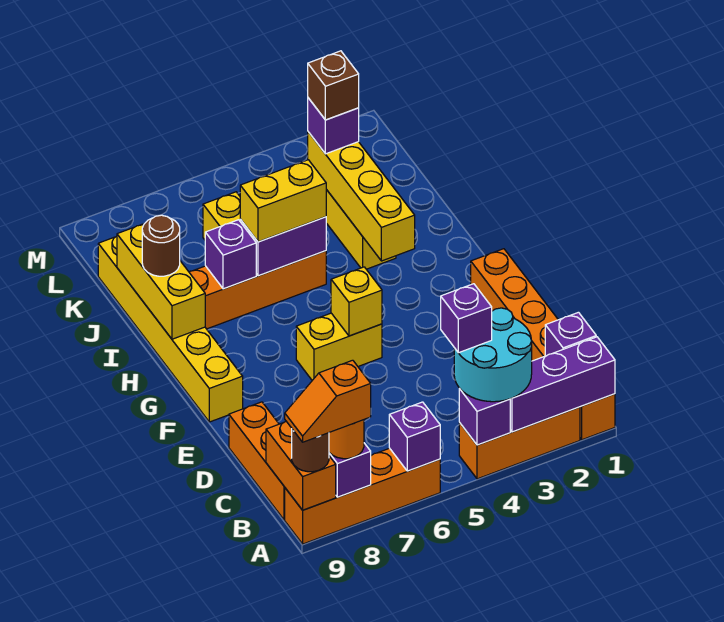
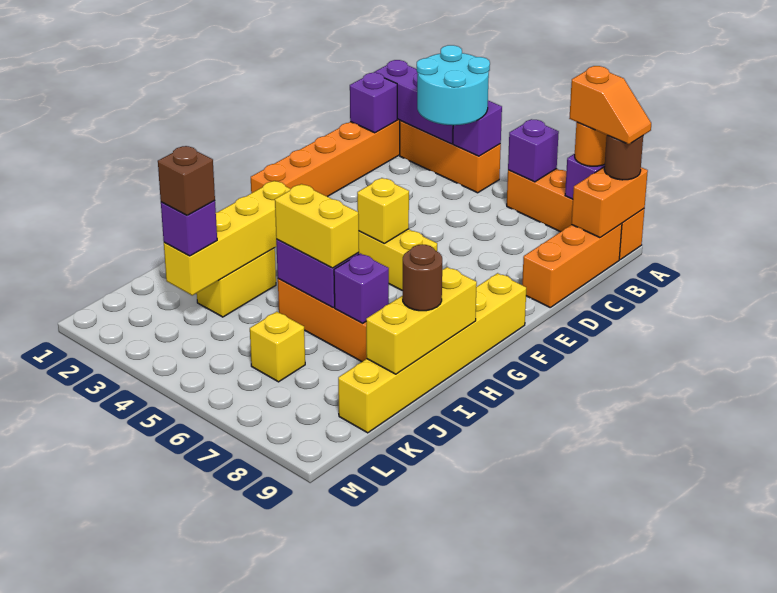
purple brick B4 level 4 -> none

